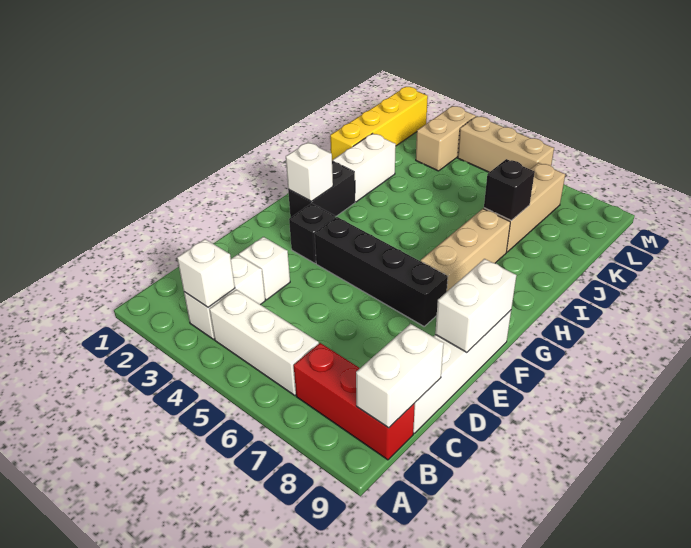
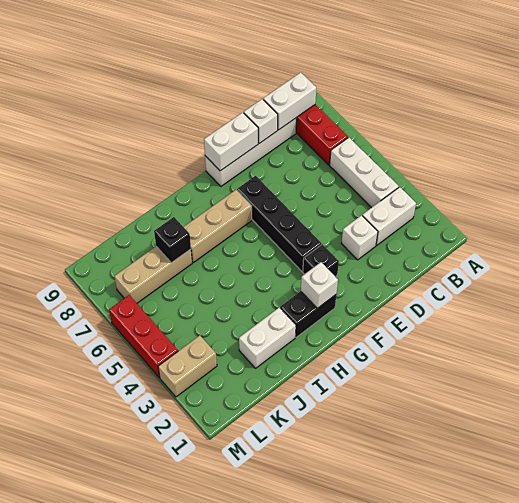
white brick B3 level 2 -> white brick D9 level 2
yellow brick J1:M1 level 1 -> none
tan brick M4:M6 level 1 -> red brick M4:M6 level 1

